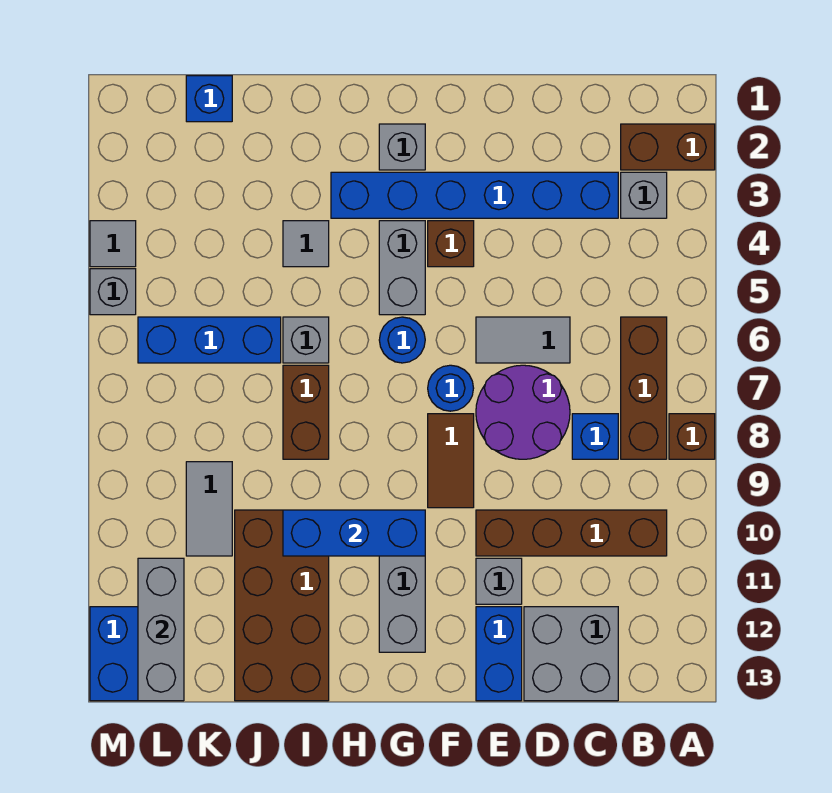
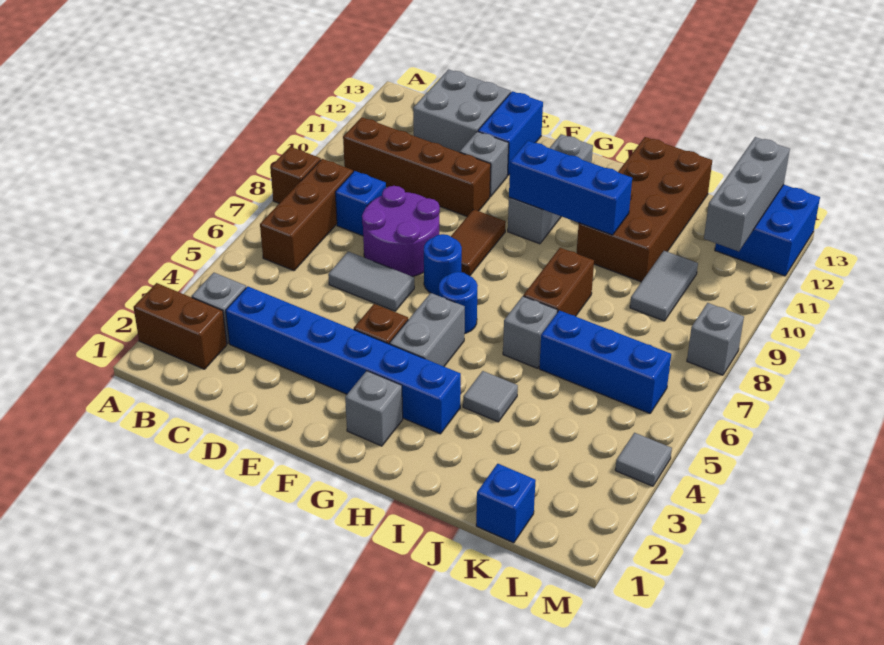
grey brick M5 level 1 -> grey brick M8 level 1

